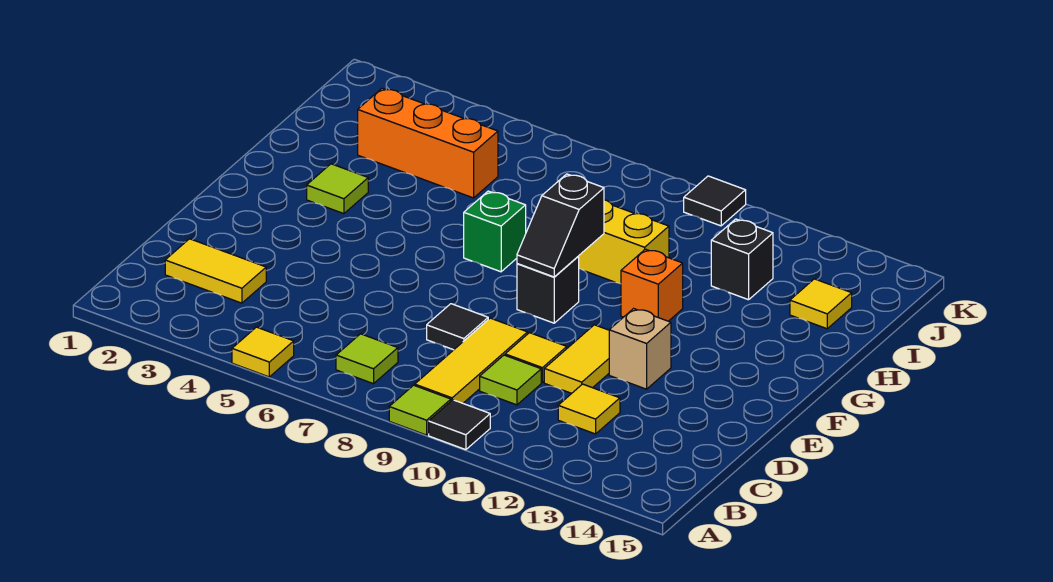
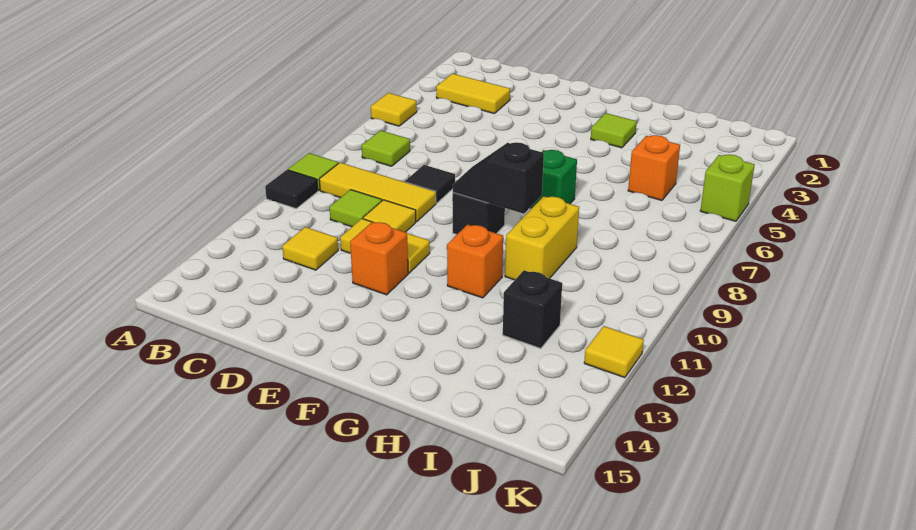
yellow tile C2:C3 level 1 -> yellow tile B3:C3 level 1
tan brick E12 level 1 -> orange brick E12 level 1
orange brick I3:I5 level 1 -> orange brick I5 level 1
yellow tile I14 level 1 -> yellow tile K12 level 1
none -> lime brick K5 level 1
black tile K10 level 1 -> none

